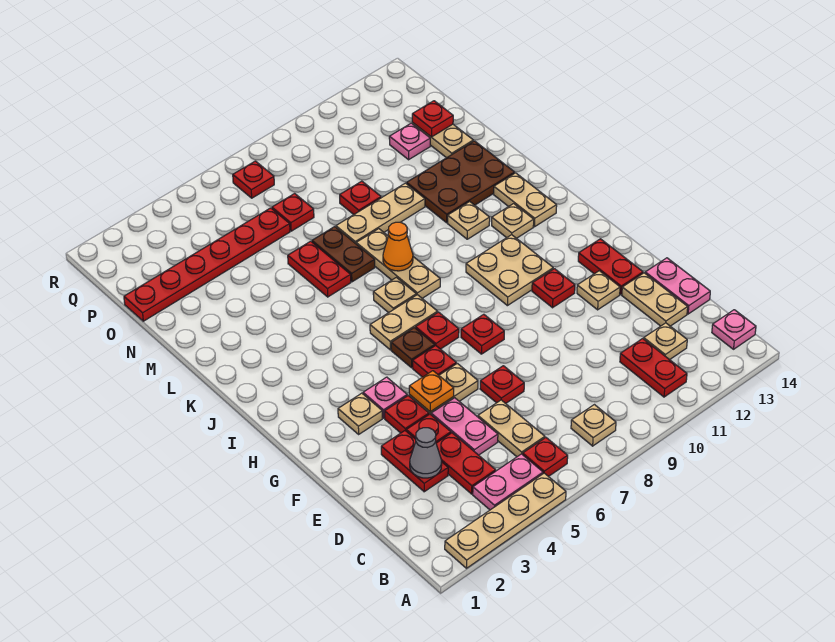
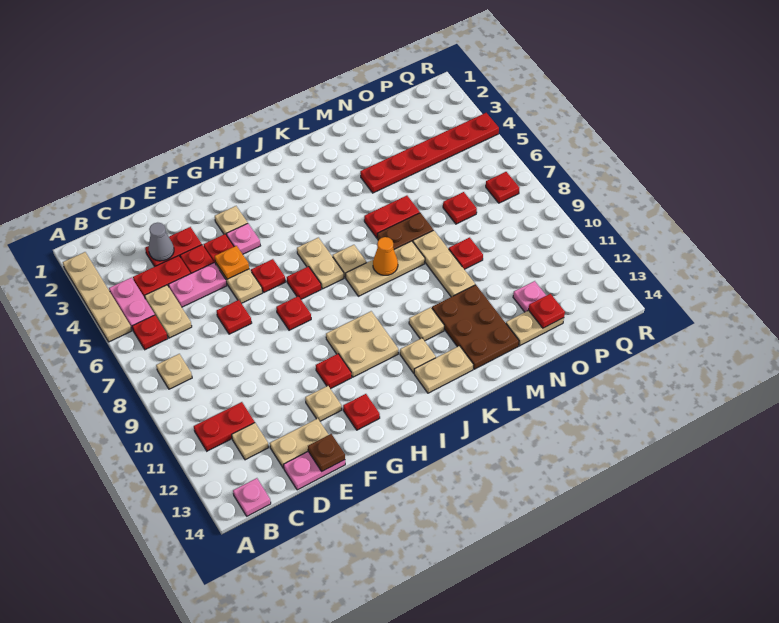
tan plate C6:D6 level 1 -> tan plate C5:C6 level 1
red plate F13:G13 level 1 -> red plate G13 level 1
brown plate H6 level 1 -> brown plate E14 level 2
red plate O1:O6 level 1 -> red plate M4:R4 level 1

